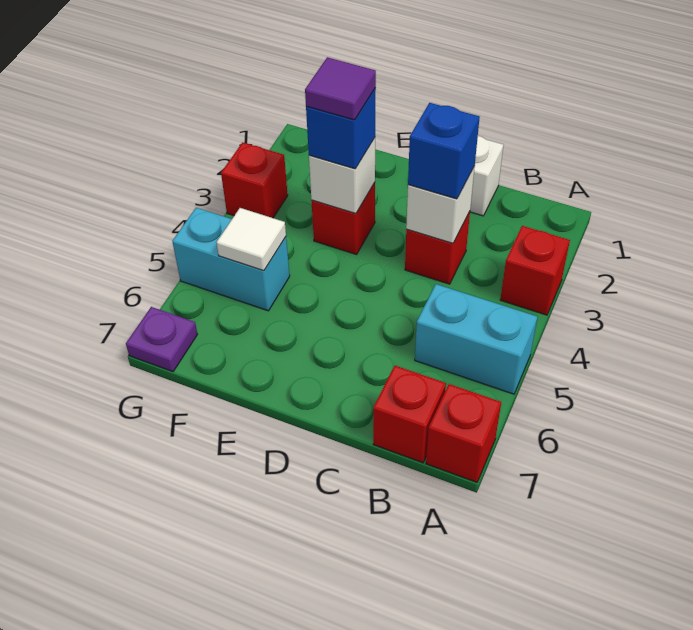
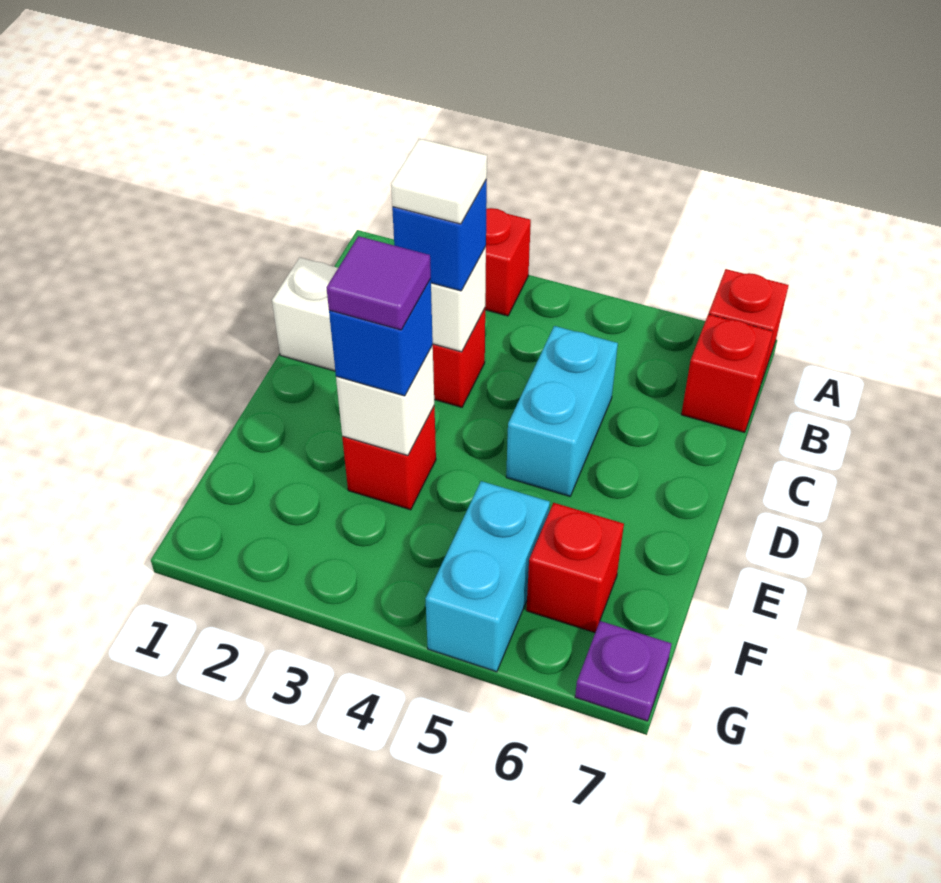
cyan brick A5:B5 level 1 -> cyan brick C5:D5 level 1
white tile F5 level 2 -> white tile C3 level 4
red brick G3 level 1 -> red brick F6 level 1

